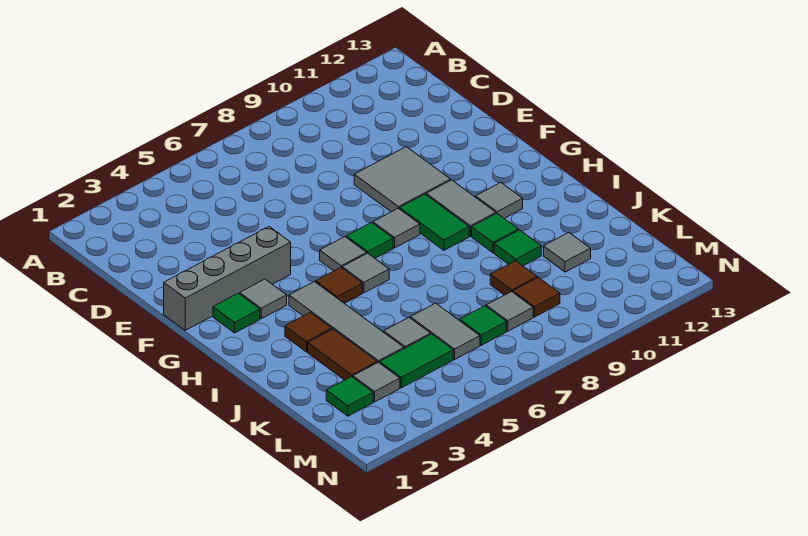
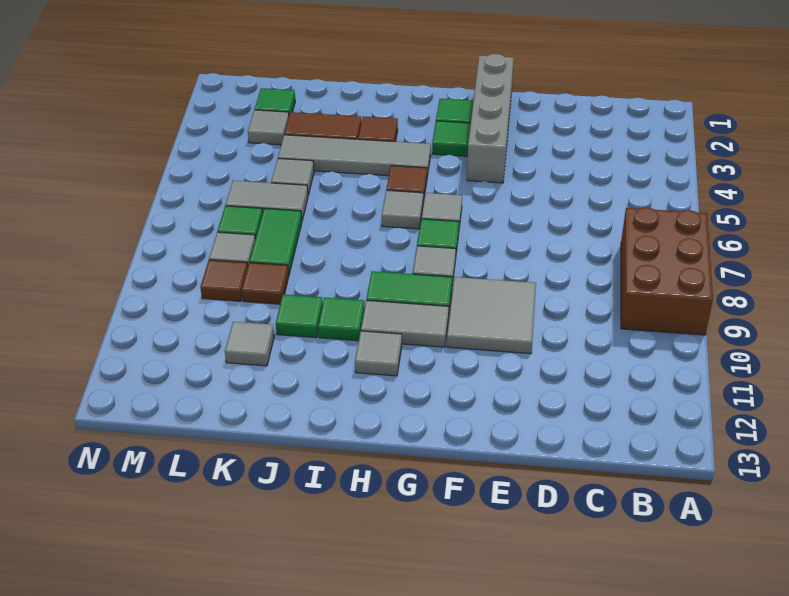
none -> brown brick A7:B9 level 1
grey tile G3 level 1 -> green tile G3 level 1
green tile L4:L5 level 1 -> green tile K7:K8 level 1

